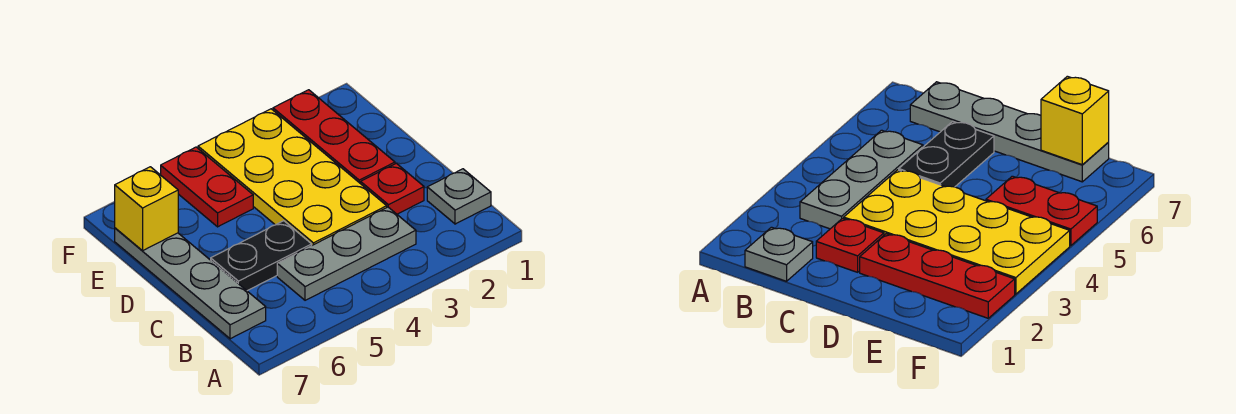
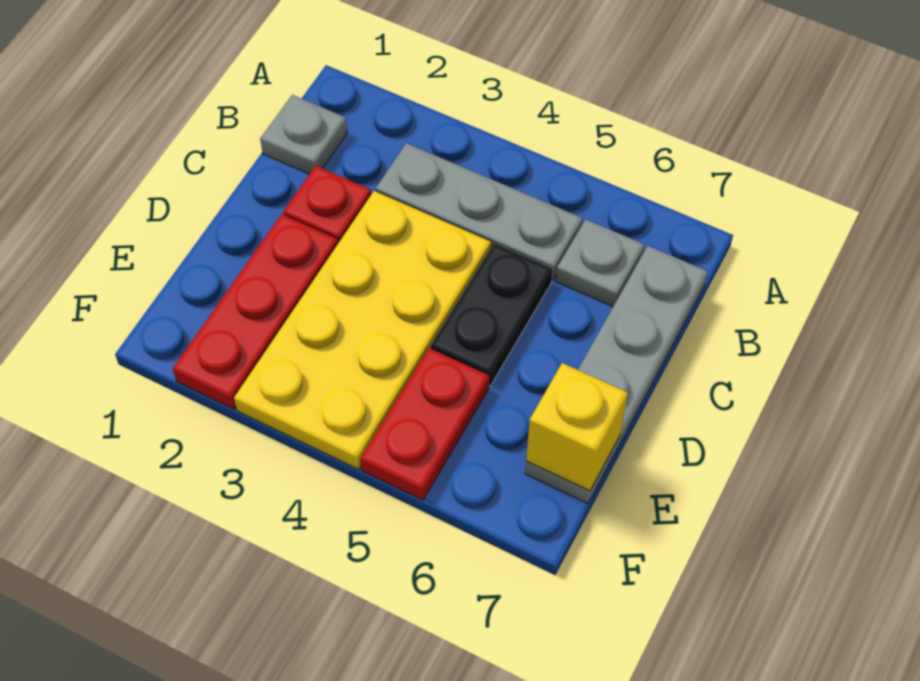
none -> grey plate B6 level 1
black plate C5:C6 level 1 -> black plate C5:D5 level 1

